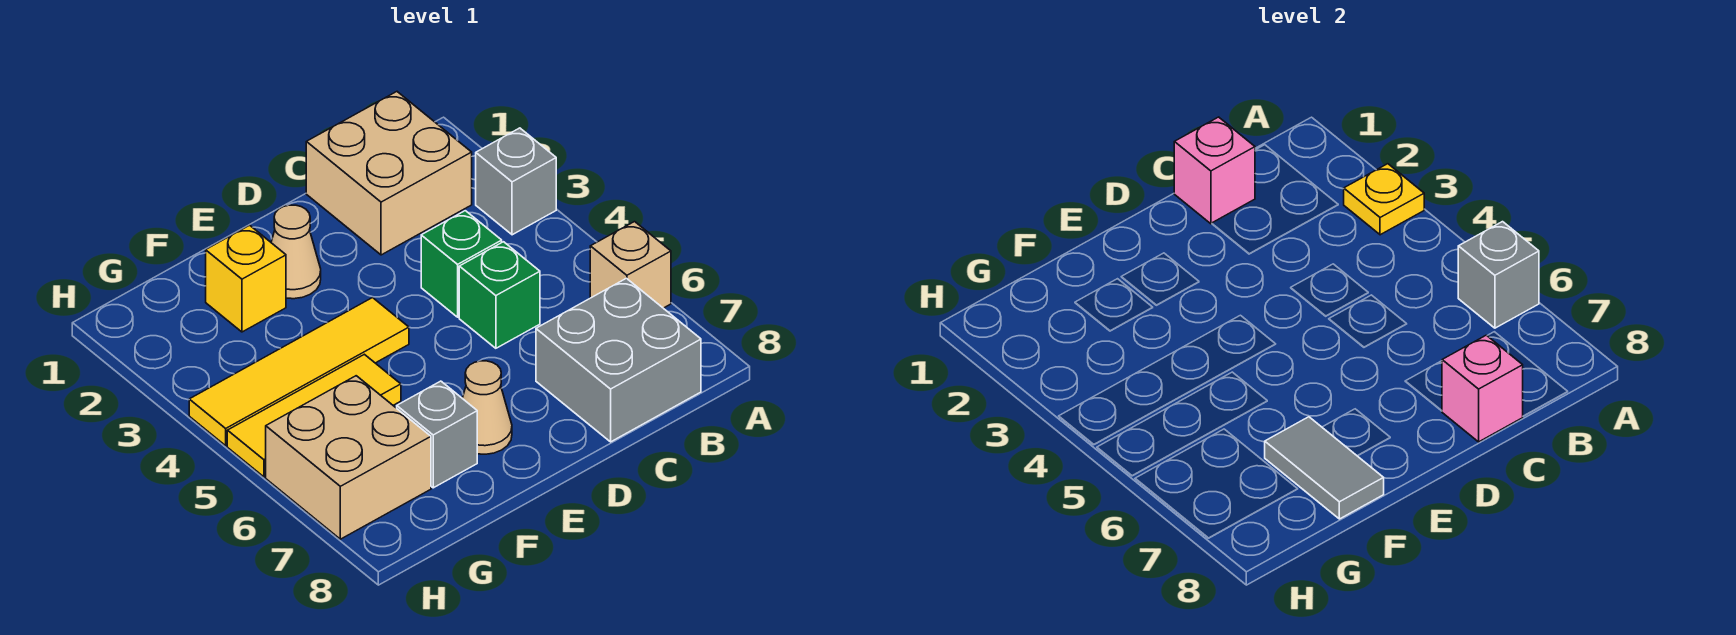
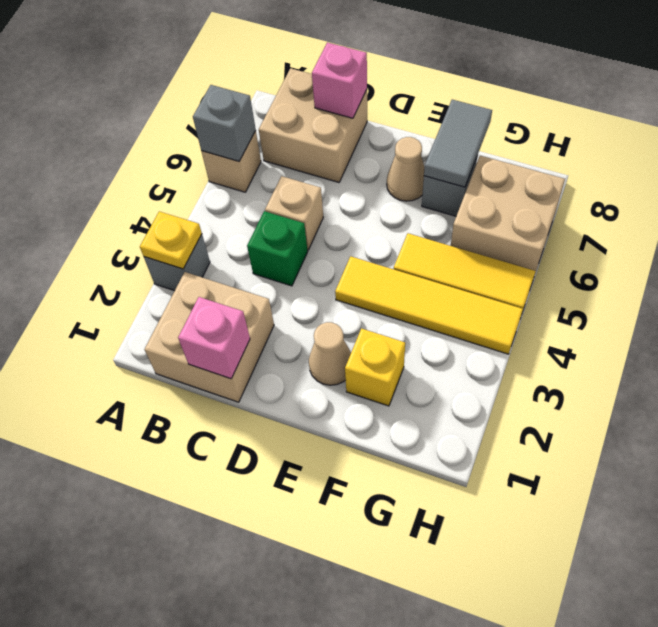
grey brick B7:C8 level 1 -> tan brick B7:C8 level 1
green brick C5 level 1 -> tan brick C5 level 1

